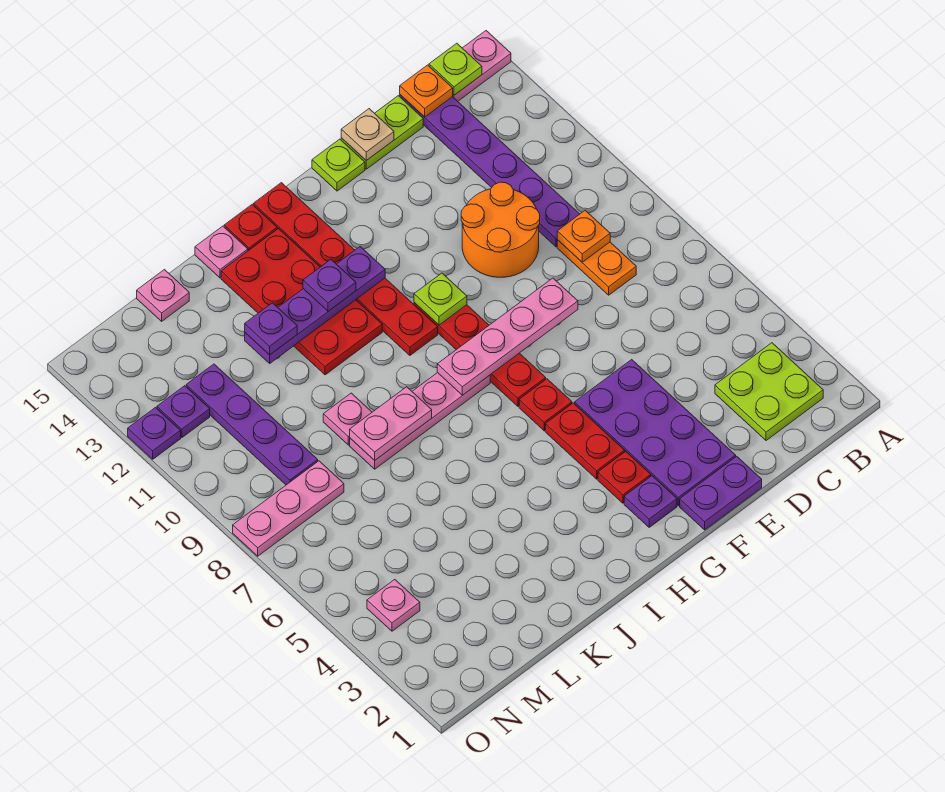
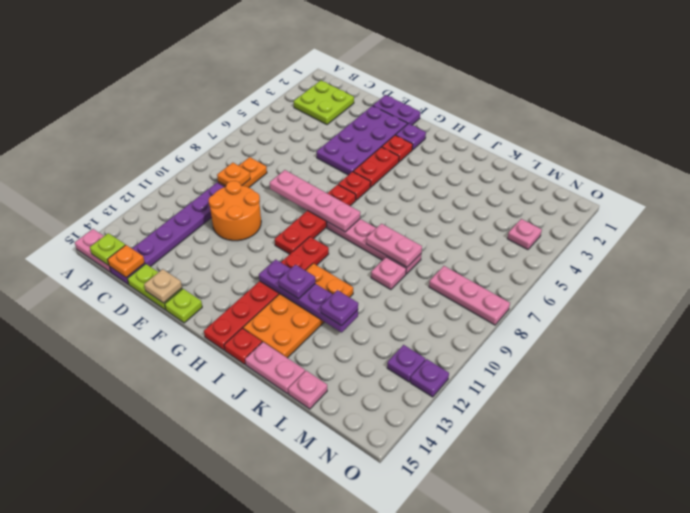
lime plate G10 level 2 -> none
red plate I11:J14 level 1 -> orange plate I11:J14 level 1
pink plate J15 level 1 -> pink plate J15:K15 level 1
purple plate M9:M12 level 1 -> none

